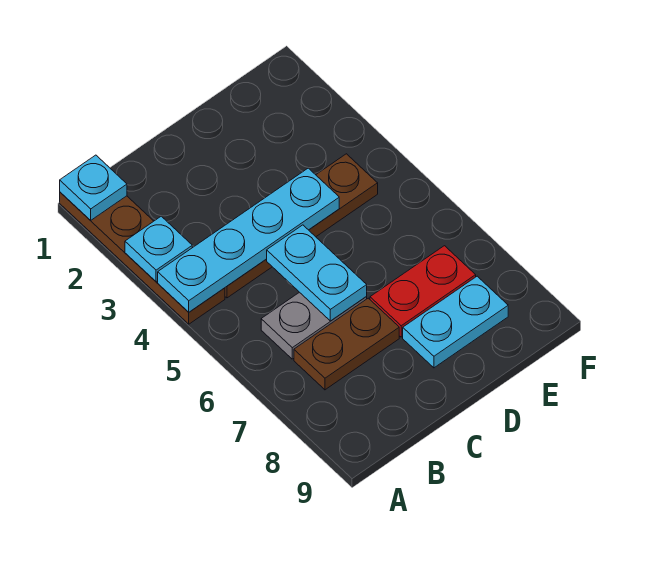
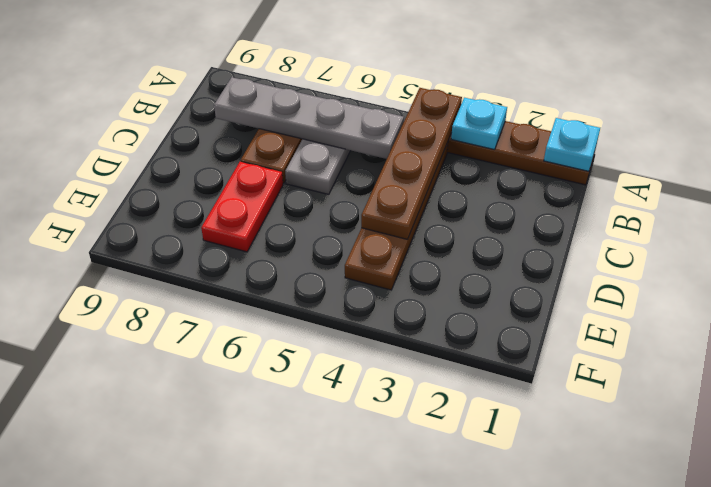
cyan plate A4:D4 level 2 -> brown plate A4:D4 level 2
none -> grey plate B5:B8 level 2
cyan plate C5:C6 level 2 -> none
cyan plate D8:E8 level 1 -> none

